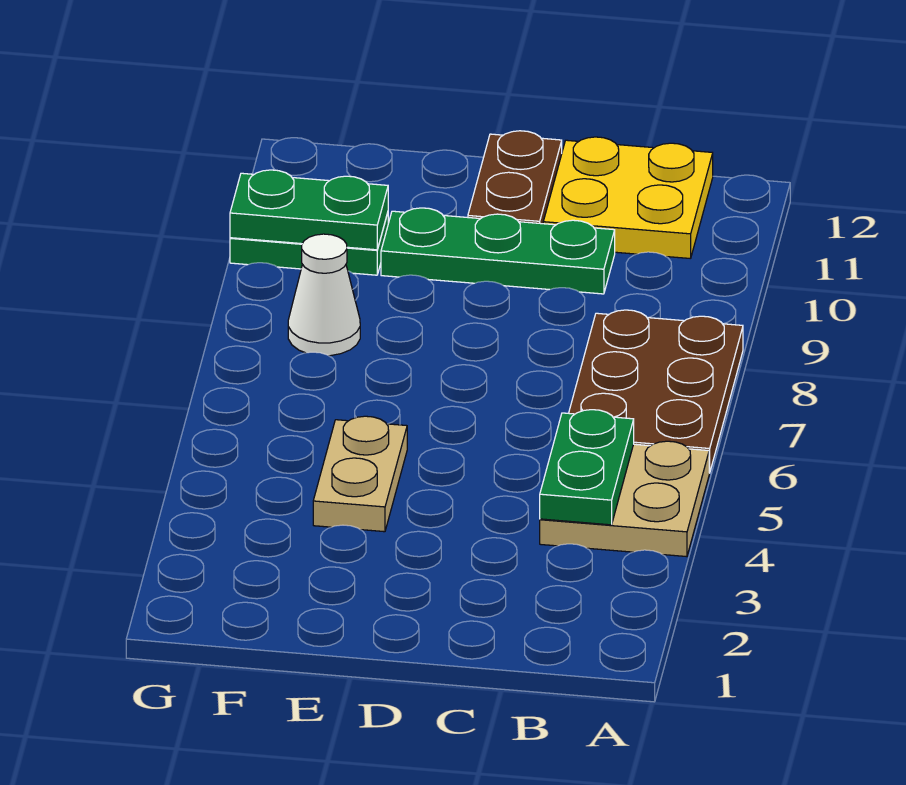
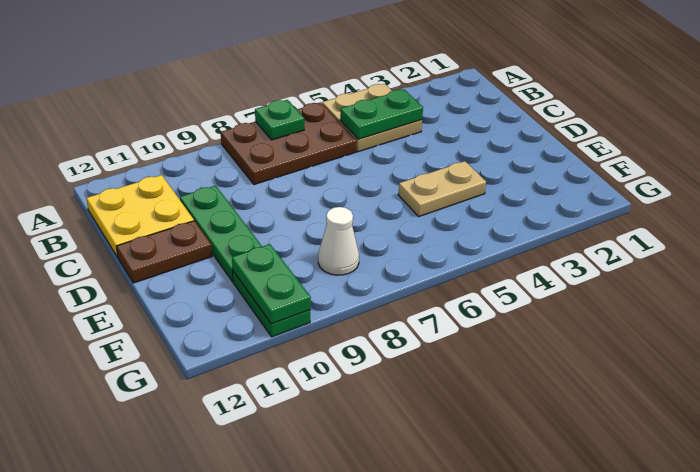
none -> green plate A7 level 2

